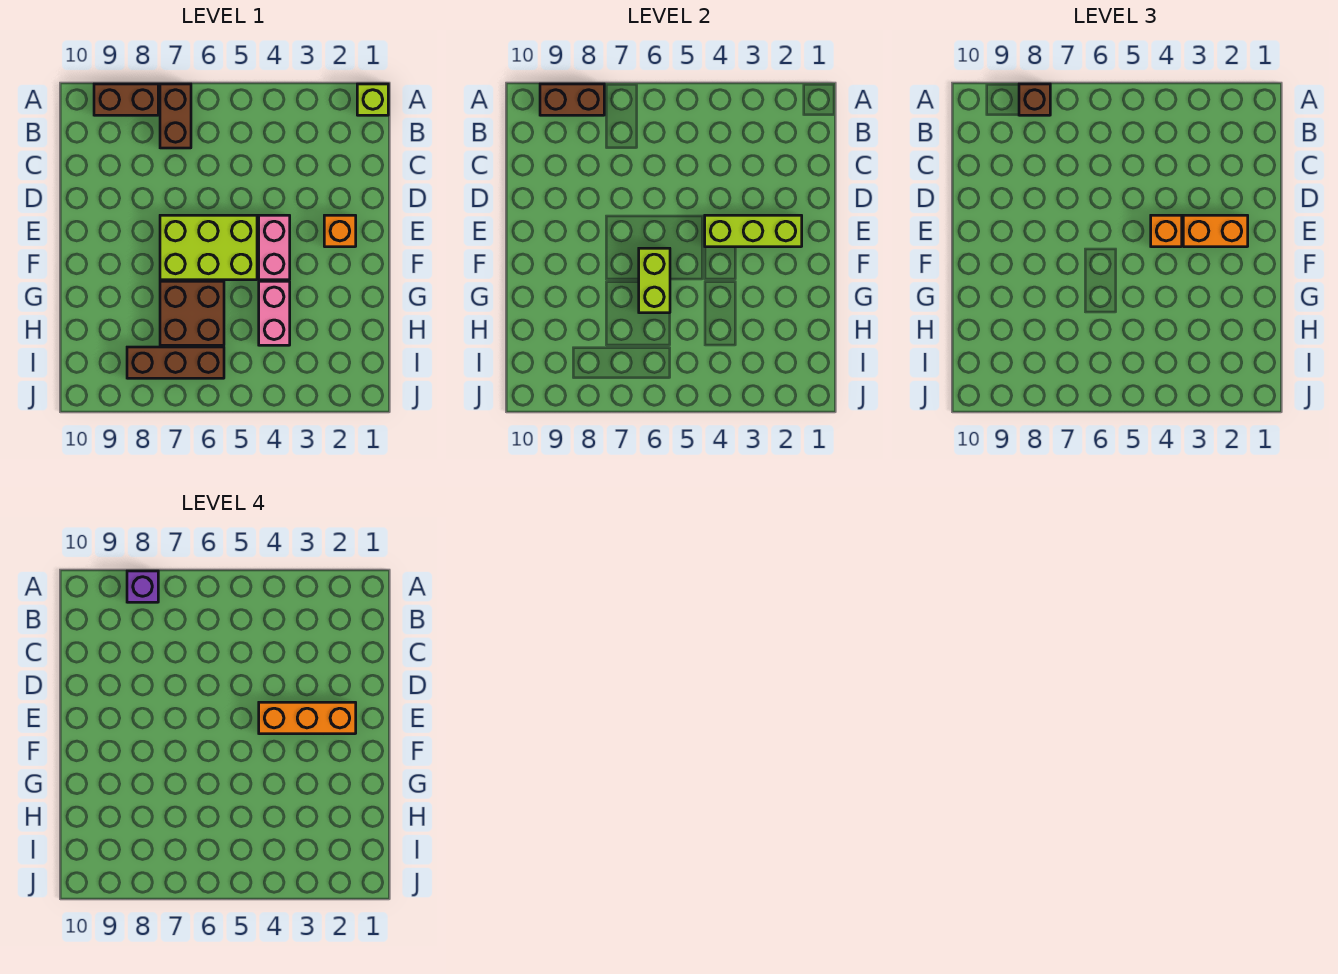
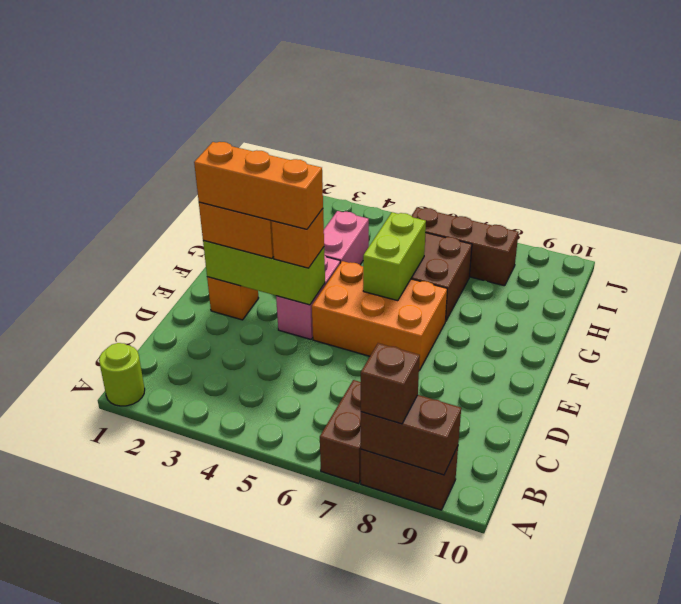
lime brick A1 level 1 -> lime round brick A1 level 1
purple brick A8 level 4 -> none
lime brick E5:F7 level 1 -> orange brick E5:F7 level 1

